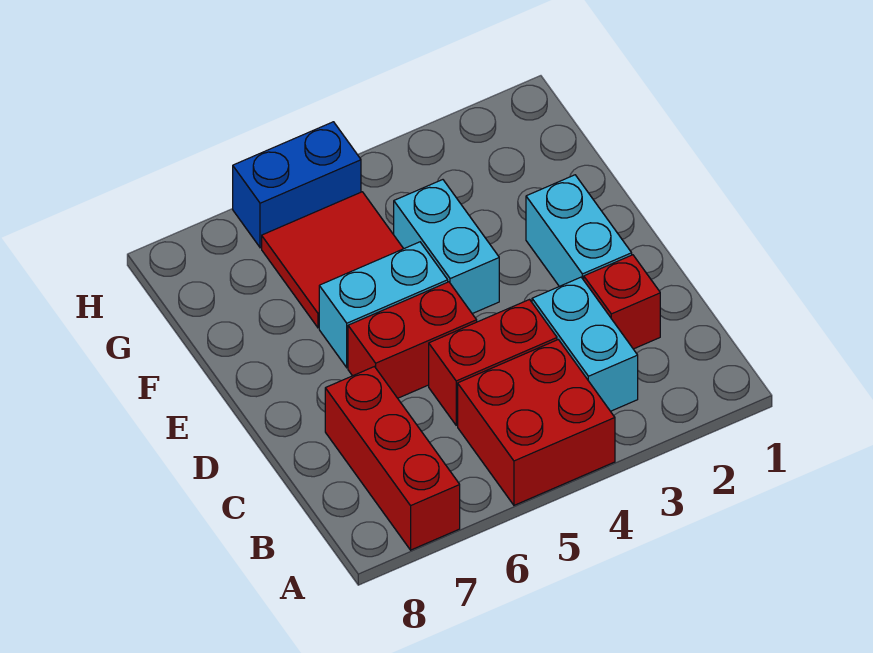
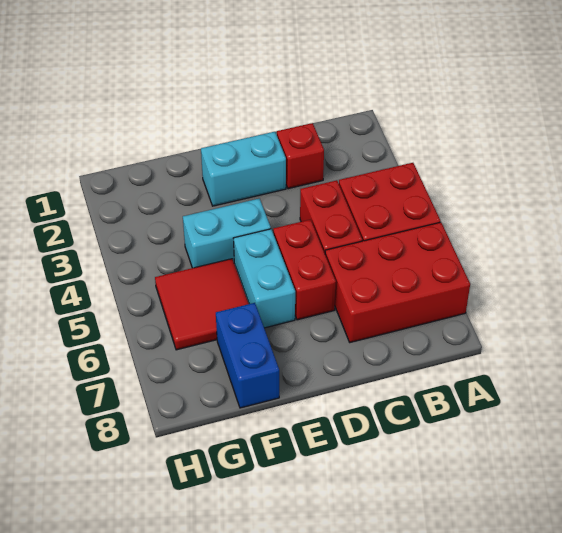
red brick A7:C7 level 1 -> red brick A6:C7 level 1
cyan brick B3:C3 level 1 -> none
blue brick H5:H6 level 1 -> blue brick F7:F8 level 1

